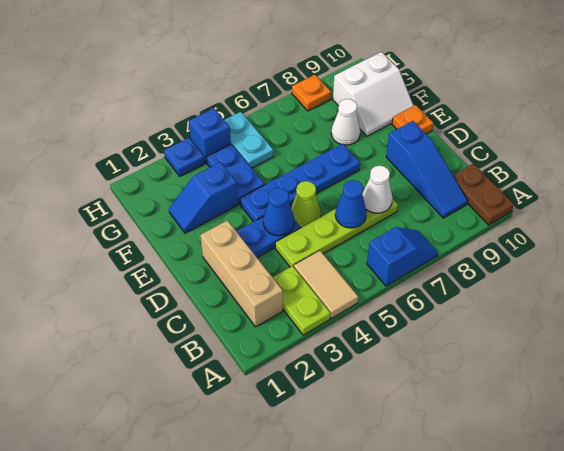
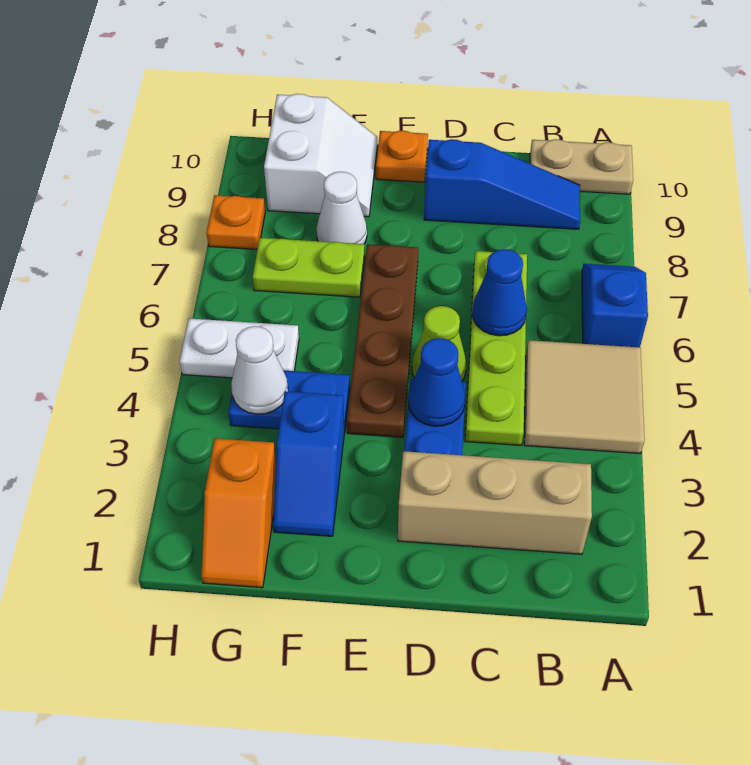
lime plate A3:B3 level 1 -> lime plate F7:G7 level 1
tan tile A4:B4 level 1 -> tan tile A4:B5 level 1
brown plate A10:B10 level 1 -> tan plate A10:B10 level 1
white cone C7 level 2 -> white cone G4 level 2
blue plate E4:E7 level 1 -> brown plate E4:E7 level 1
none -> orange slope G1:G2 level 1 top 2
cyan plate G5:H5 level 1 -> white plate G5:H5 level 1
blue plate H3 level 1 -> none
blue brick H4 level 1 -> none

